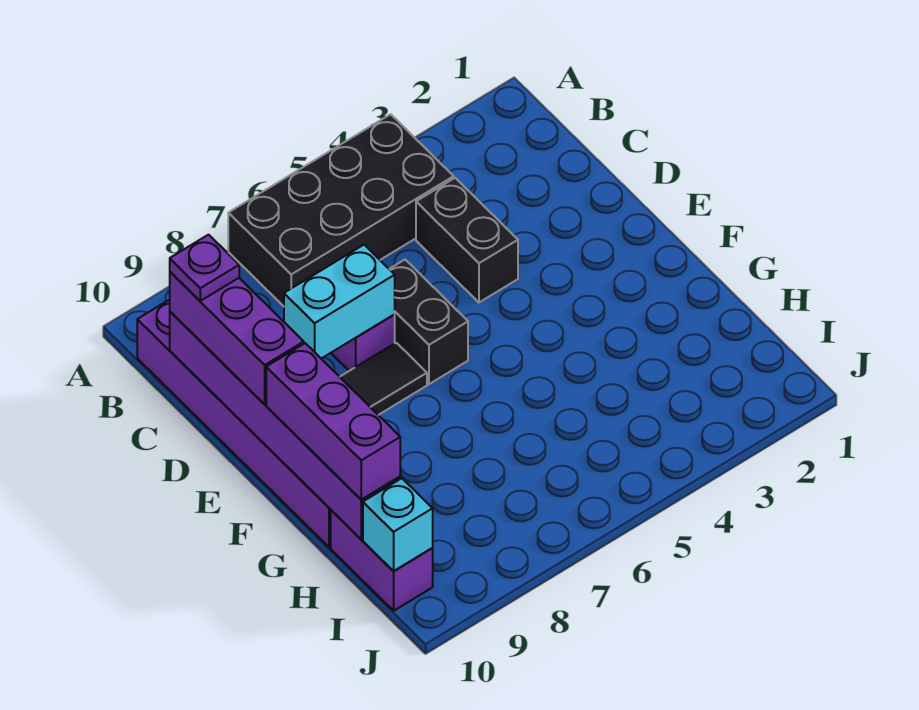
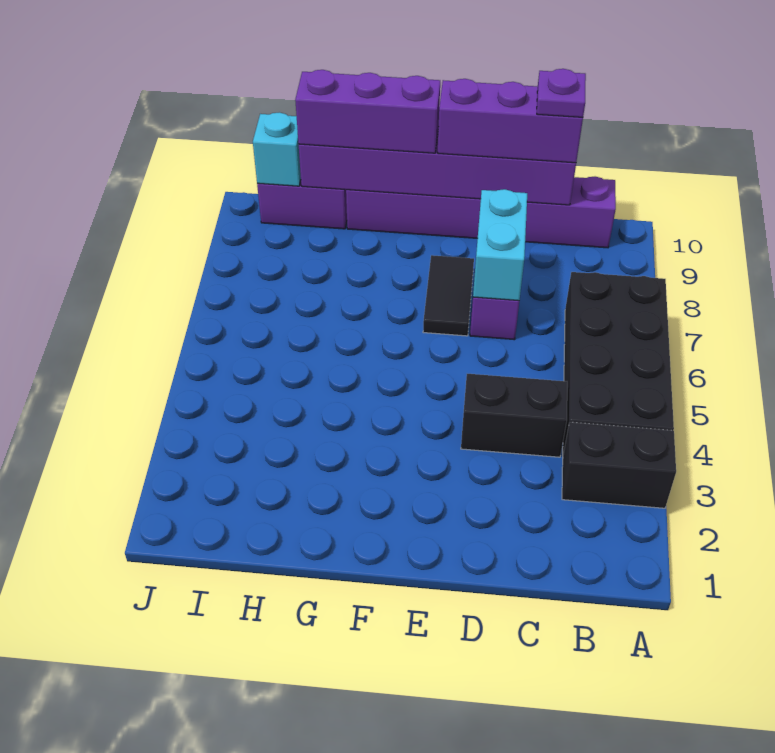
black brick D6:E6 level 1 -> black brick A3:B3 level 1

